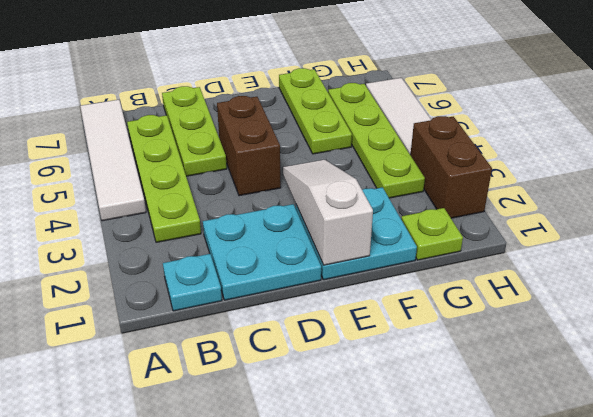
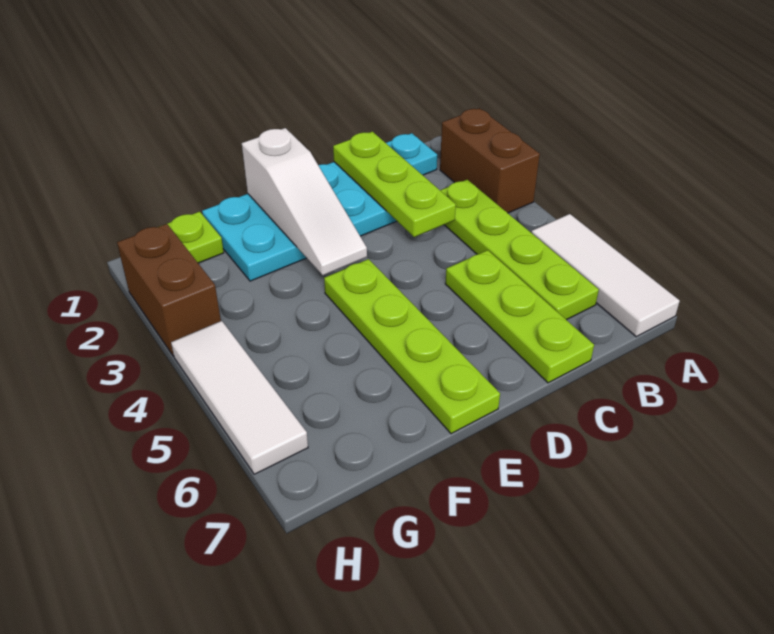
white tile A4:A7 level 1 -> white tile A5:A7 level 1
brown brick D4:D5 level 1 -> brown brick A2:A3 level 1
lime plate F5:F7 level 1 -> lime plate C1:C3 level 2
lime plate G3:G6 level 1 -> lime plate E4:E7 level 1

